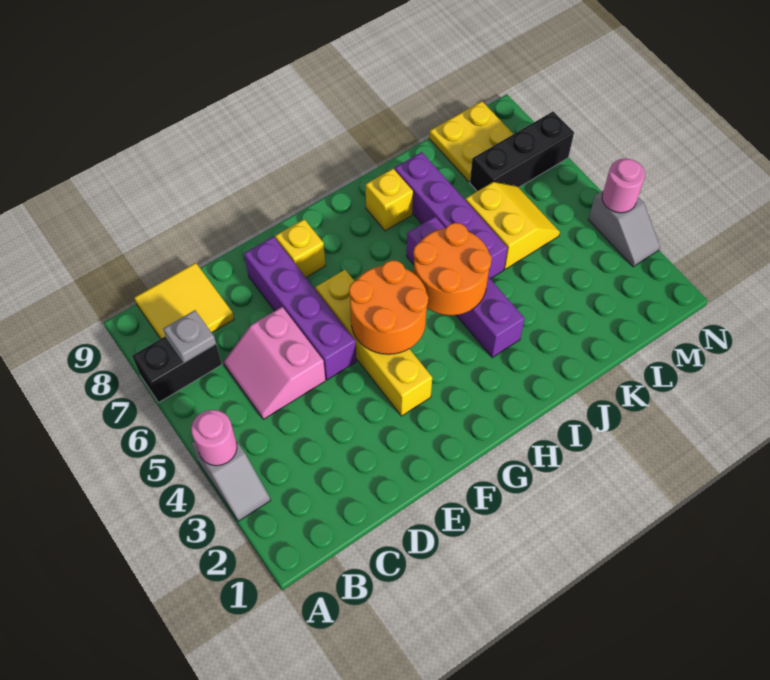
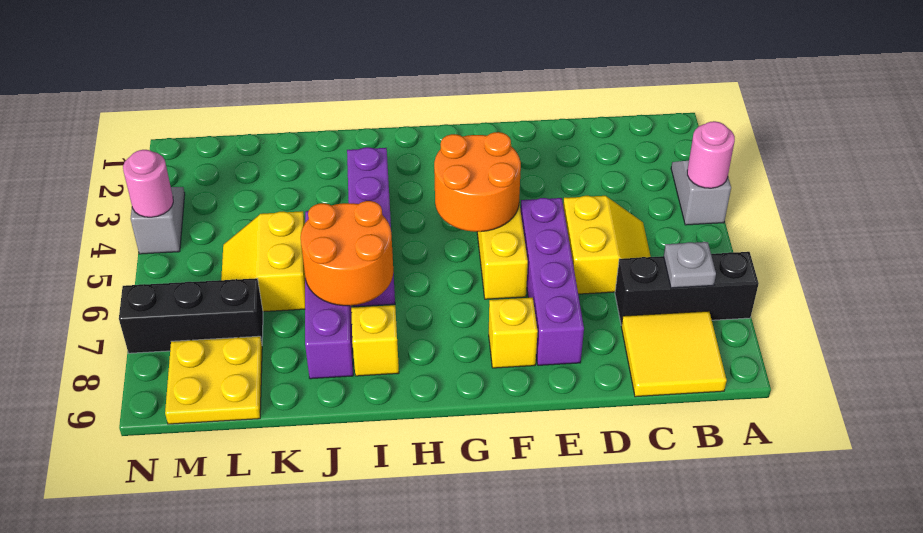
black brick A7:B7 level 1 -> black brick A7:C7 level 1
pink slope C5:D6 level 1 top D -> yellow slope C5:D6 level 1 top D
orange round brick H4:I5 level 2 -> orange round brick I6:J7 level 2

